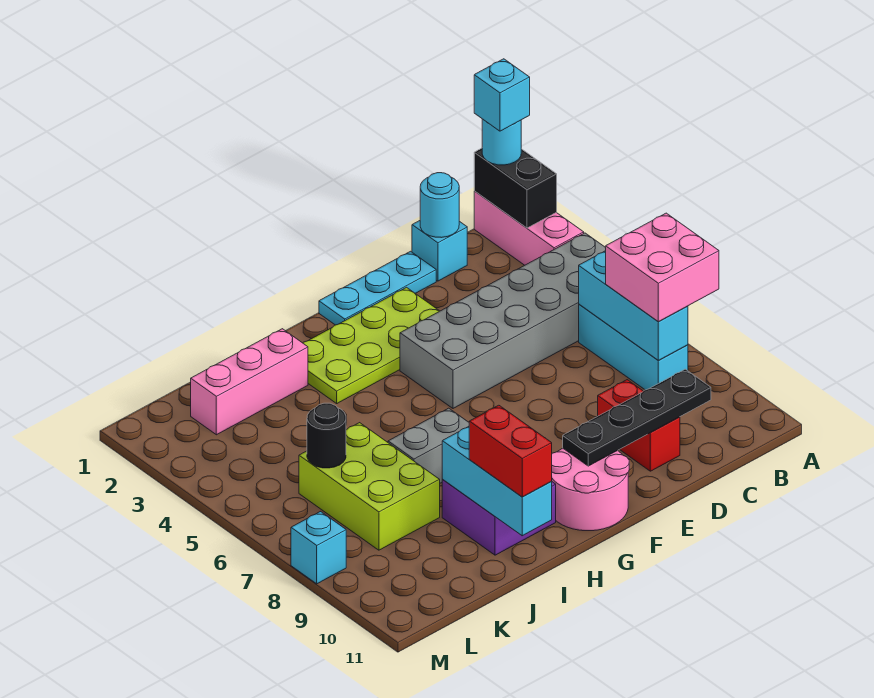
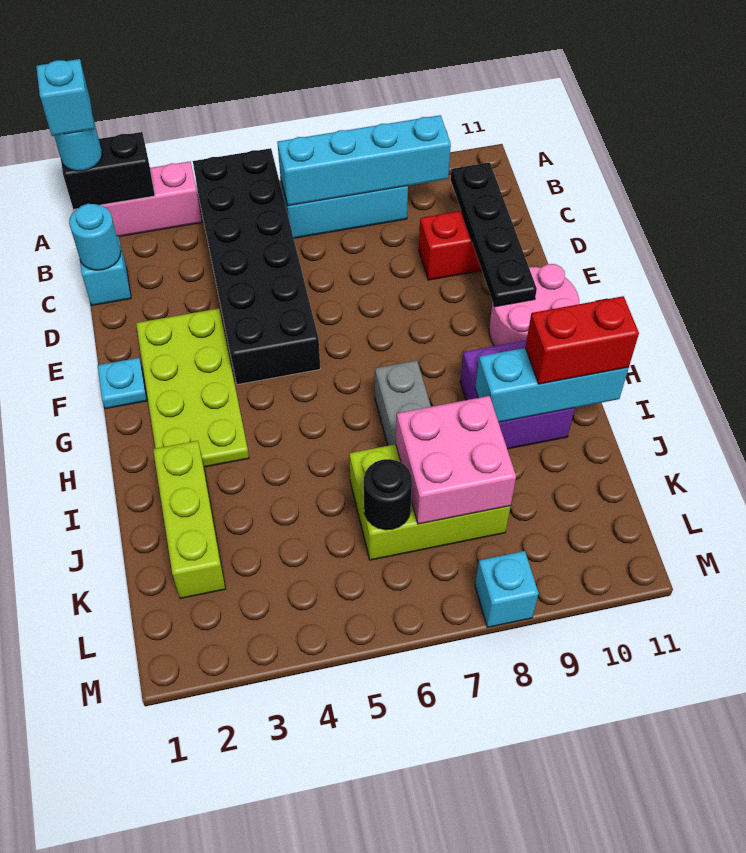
grey brick A4:F5 level 1 -> black brick A4:F5 level 1
pink brick A7:B8 level 3 -> pink brick J7:K8 level 2
cyan brick B6:B8 level 2 -> cyan brick B6:B9 level 2
cyan plate D1:F1 level 1 -> cyan plate F1 level 1
pink brick I2:K2 level 1 -> lime brick I2:K2 level 1

